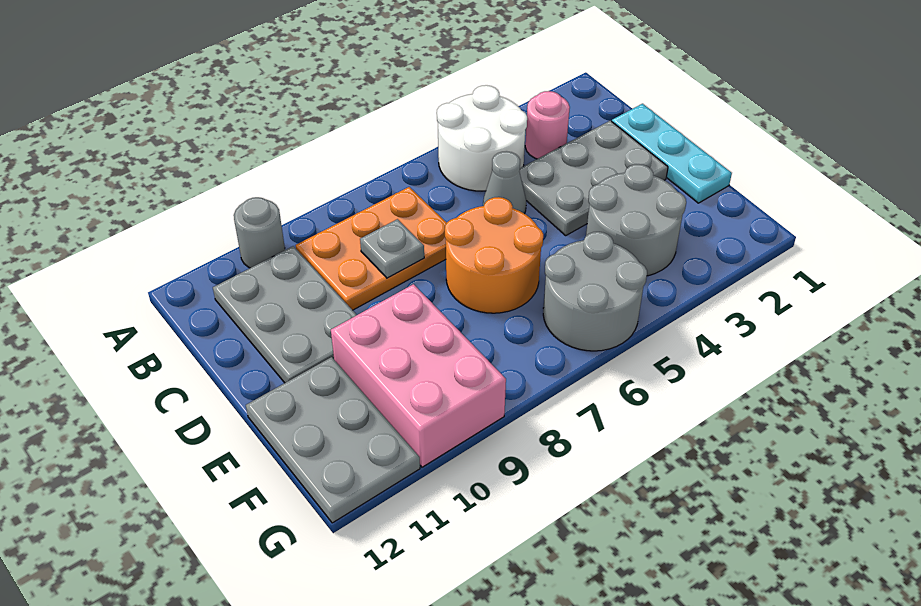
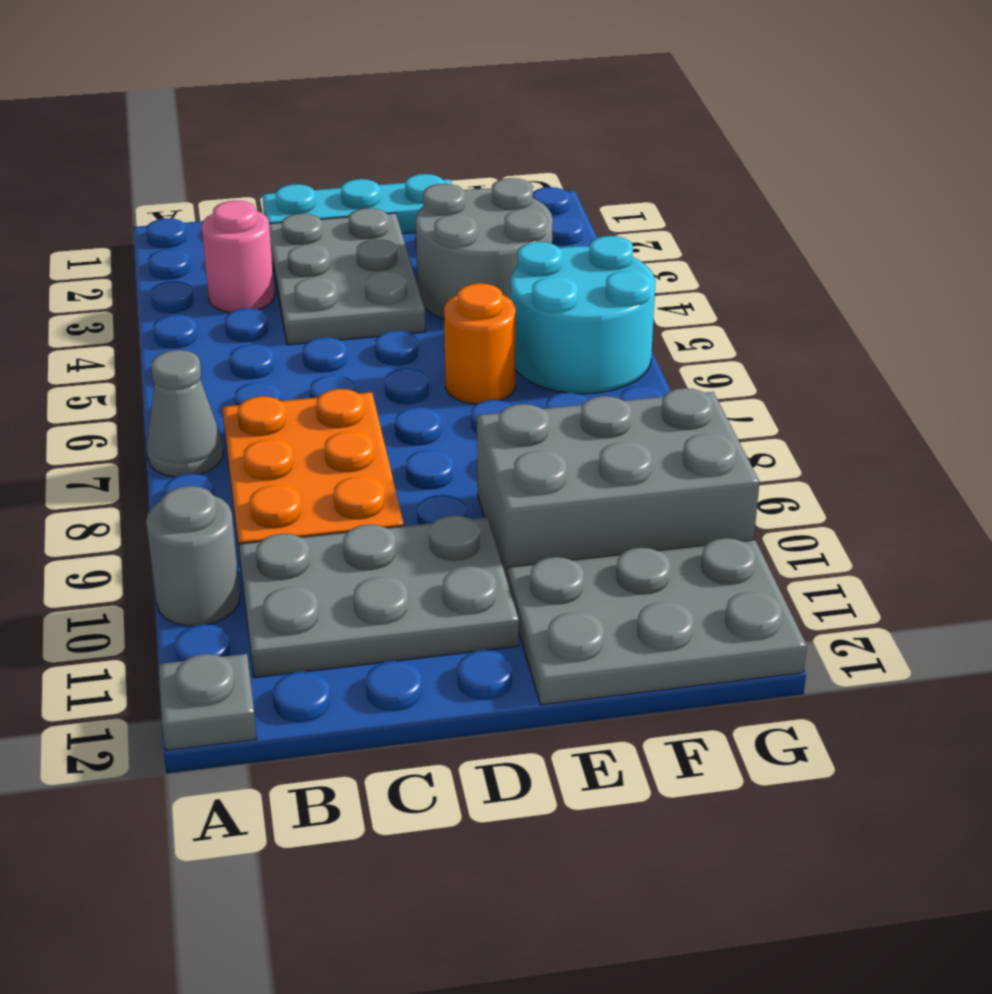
white round brick A4:B5 level 1 -> none
grey cone C5 level 1 -> grey cone A7 level 1
grey plate C8 level 2 -> grey plate A12 level 1
orange round brick D6:E7 level 1 -> orange round brick E6 level 1
pink brick E9:G10 level 1 -> grey brick E9:G10 level 1
grey round brick F5:G6 level 1 -> cyan round brick F5:G6 level 1

